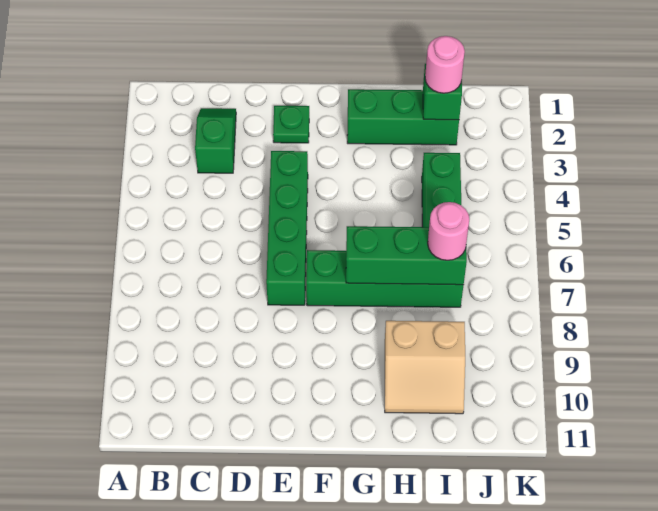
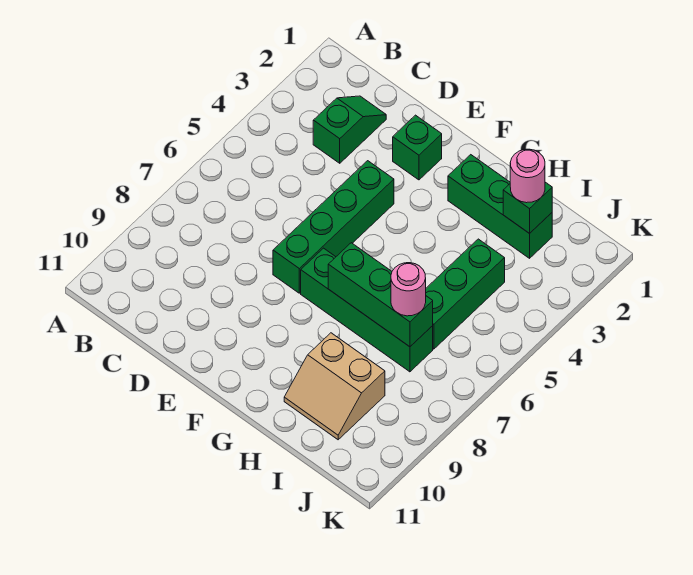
green plate E2 level 1 -> green brick E2 level 1

